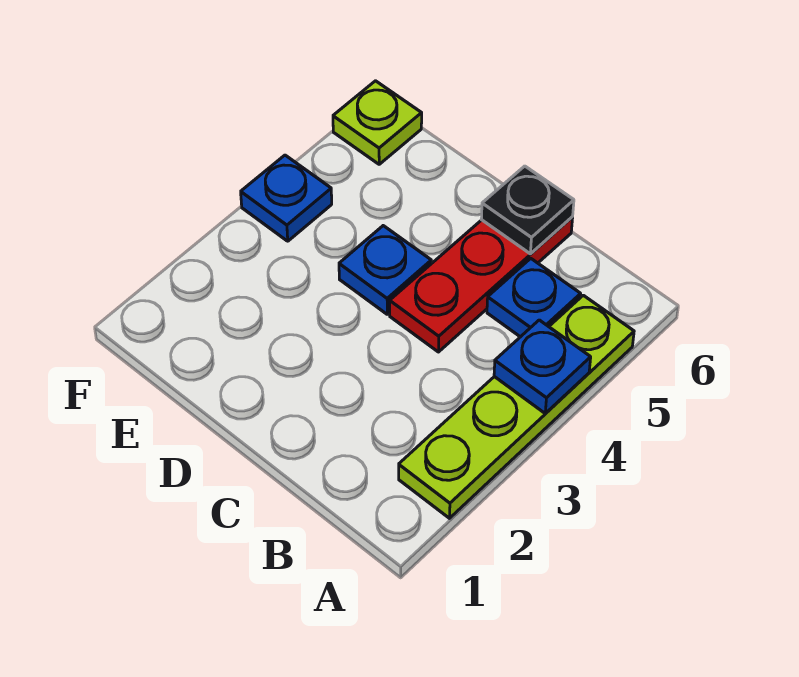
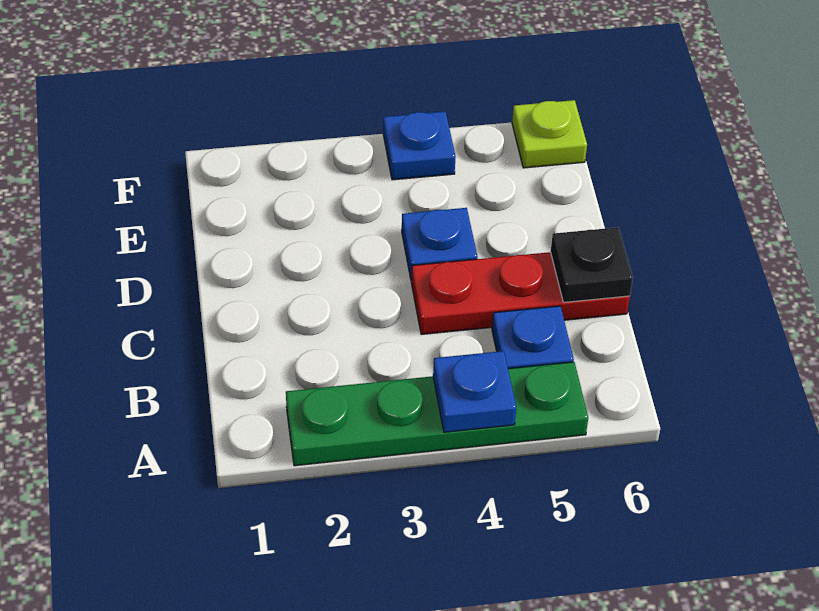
lime plate A2:A5 level 1 -> green plate A2:A5 level 1

